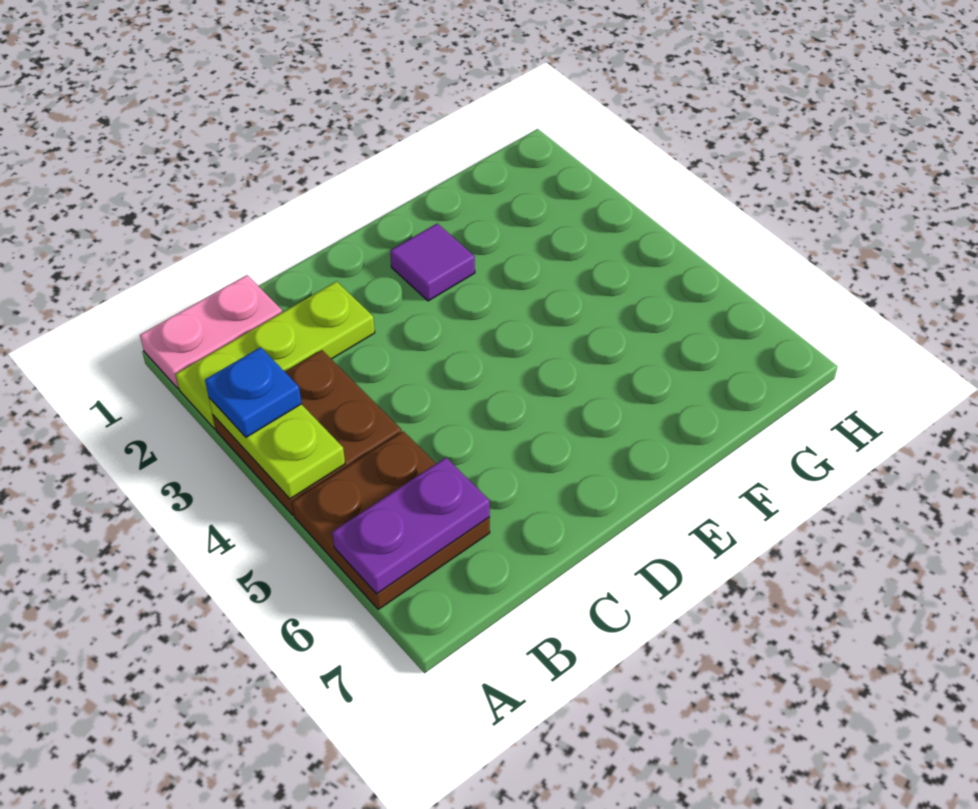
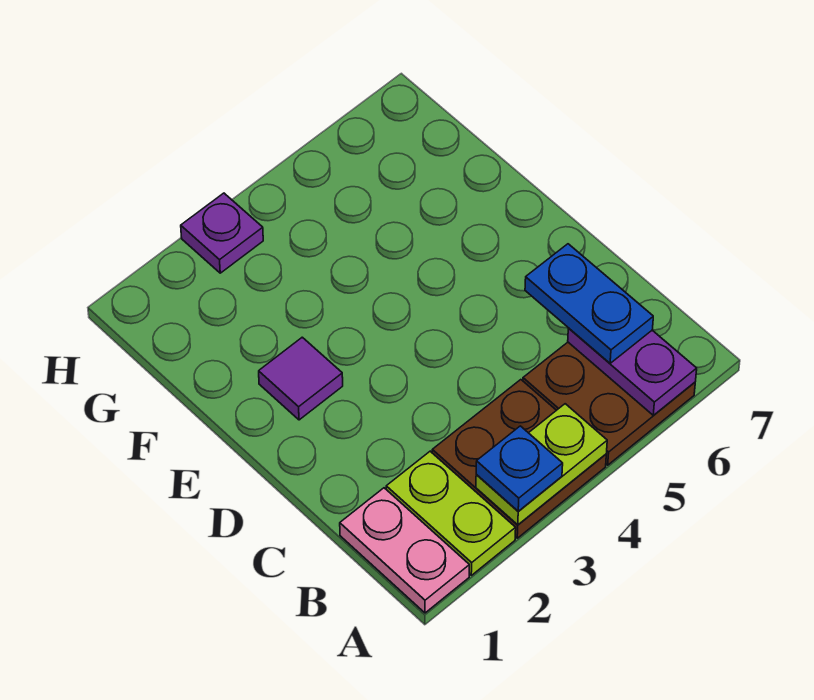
lime plate A2:C2 level 1 -> lime plate A2:B2 level 1
none -> blue plate B6:C6 level 3
none -> purple plate H3 level 1

